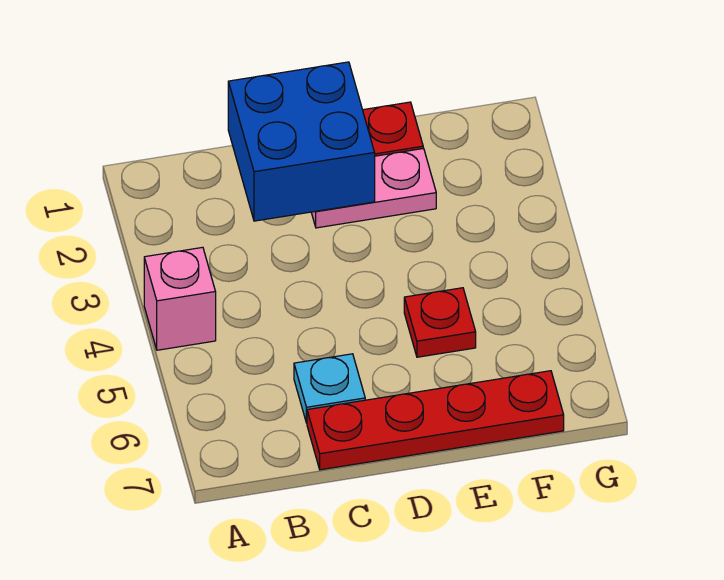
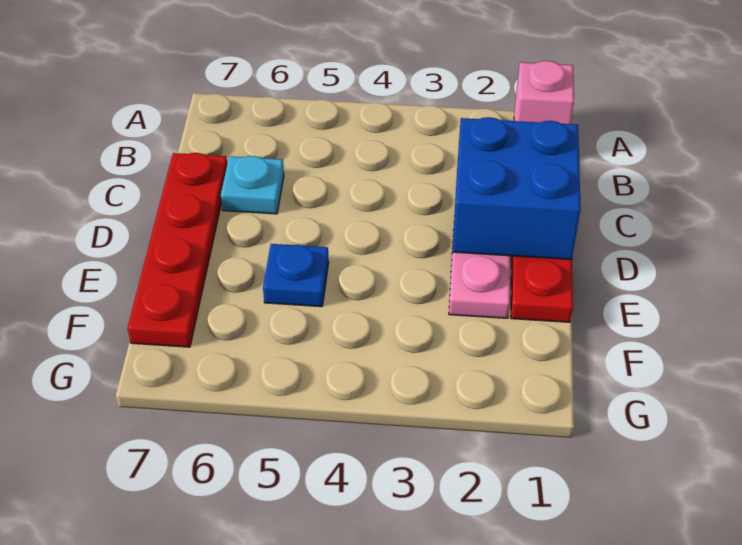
pink brick A4 level 1 -> pink brick A1 level 1
red plate E5 level 1 -> blue plate E5 level 1

